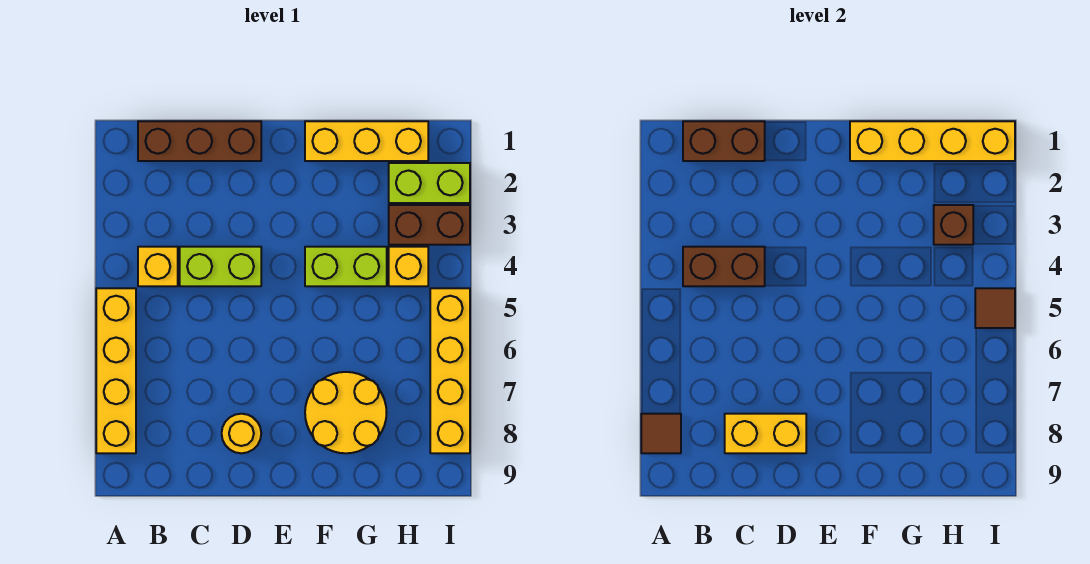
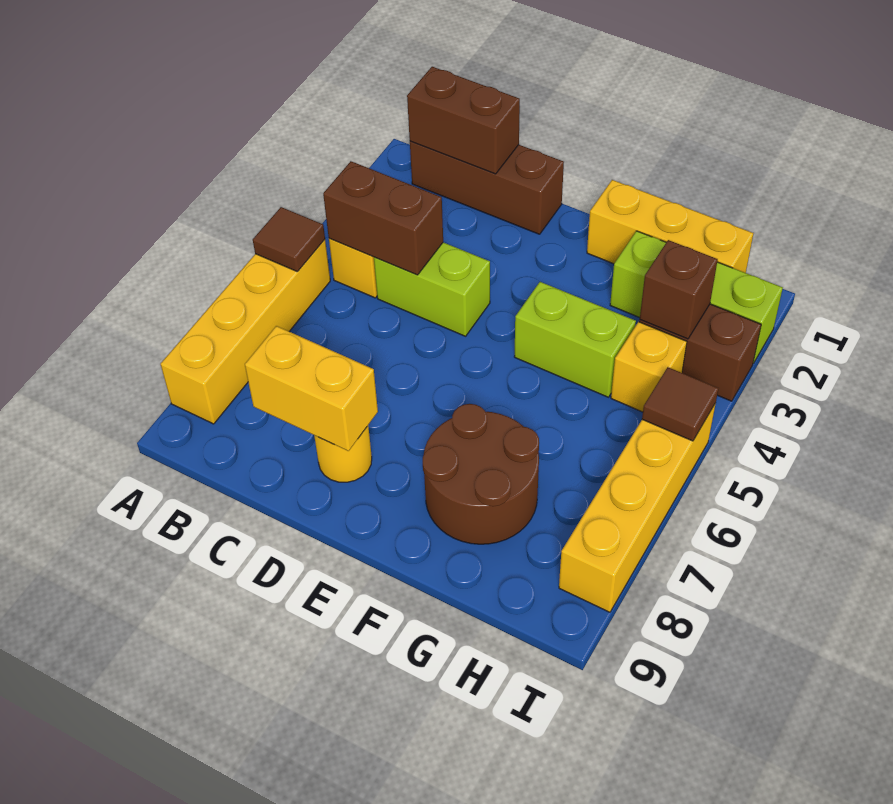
brown tile A8 level 2 -> brown tile A5 level 2
yellow brick F1:I1 level 2 -> none
yellow round brick F7:G8 level 1 -> brown round brick F7:G8 level 1
lime brick H2:I2 level 1 -> lime brick G2:I2 level 1

